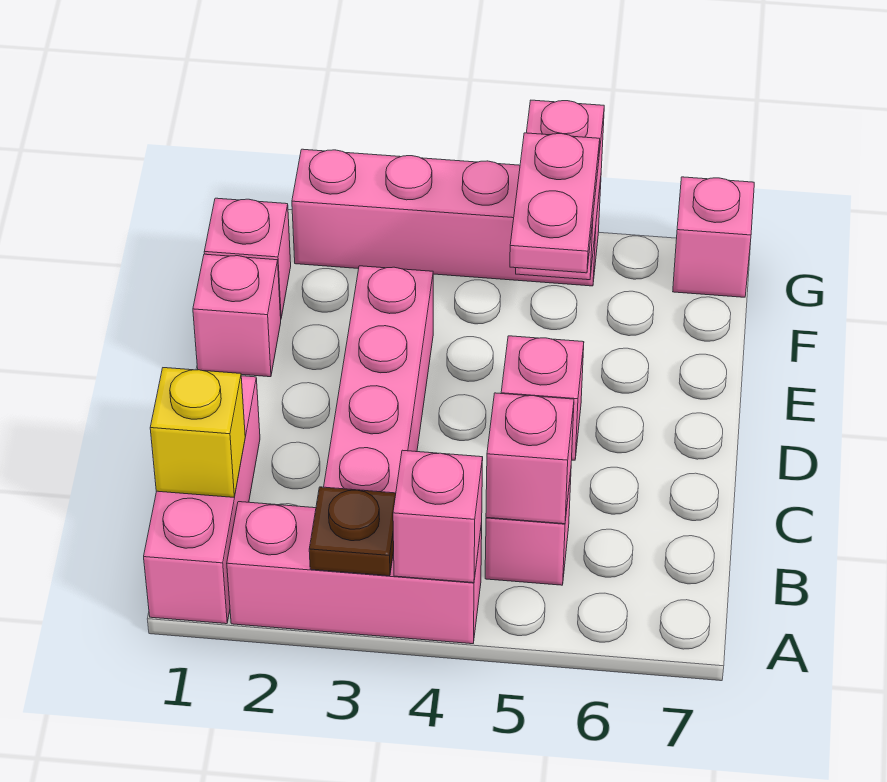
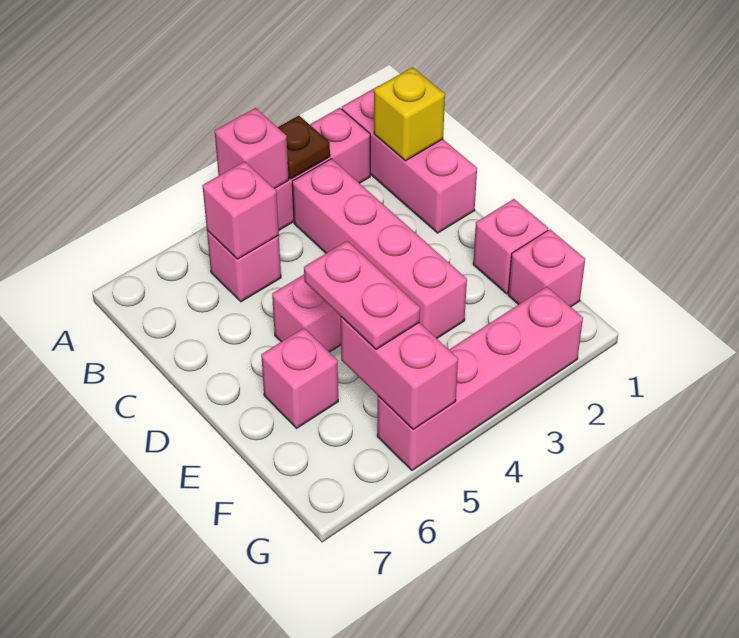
pink brick G7 level 1 -> pink brick E6 level 1

